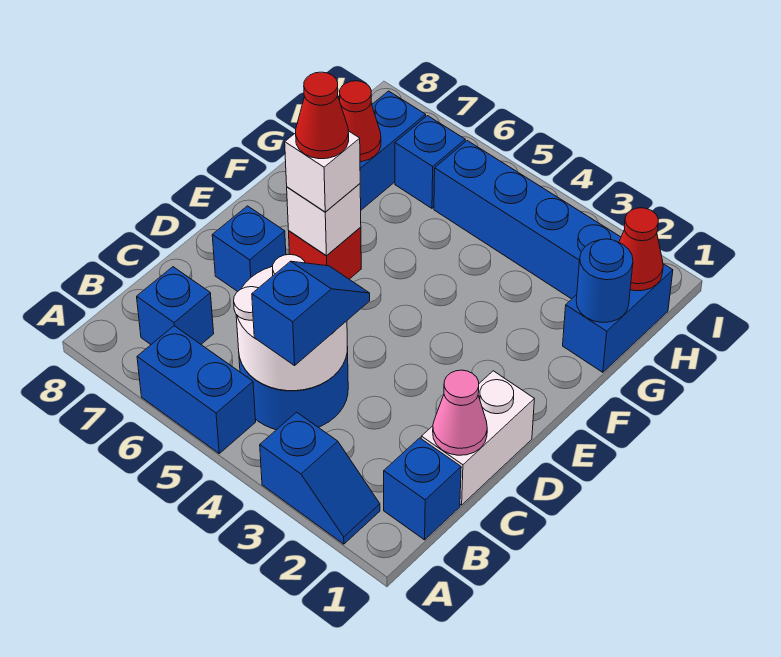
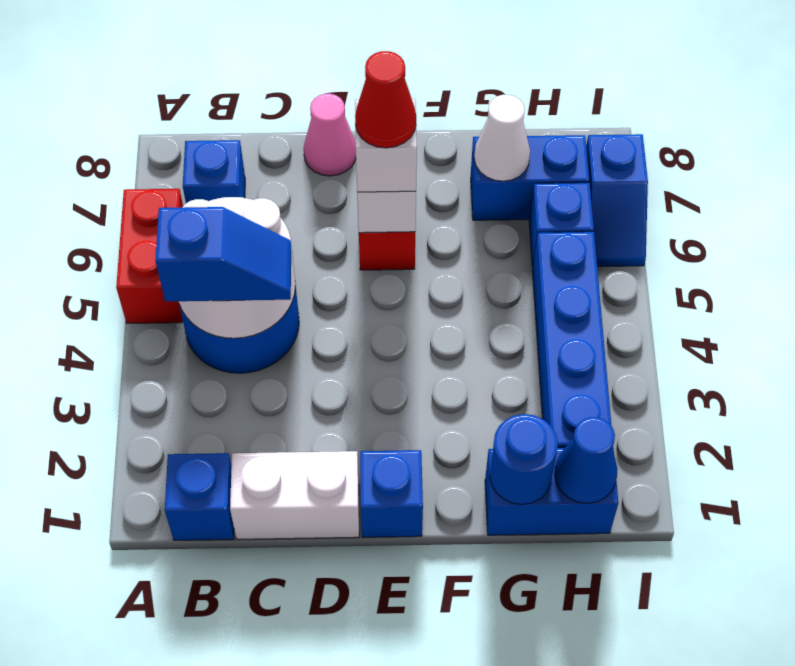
blue slope A2:A3 level 1 top 3 -> blue slope I6:I7 level 1 top 7
blue brick A5:A6 level 1 -> red brick A5:A6 level 1
pink cone C1 level 2 -> pink cone D8 level 1
blue brick D7 level 1 -> blue brick E1 level 1
red cone G7 level 2 -> white cone G7 level 2
red cone H1 level 2 -> blue cone H1 level 2

